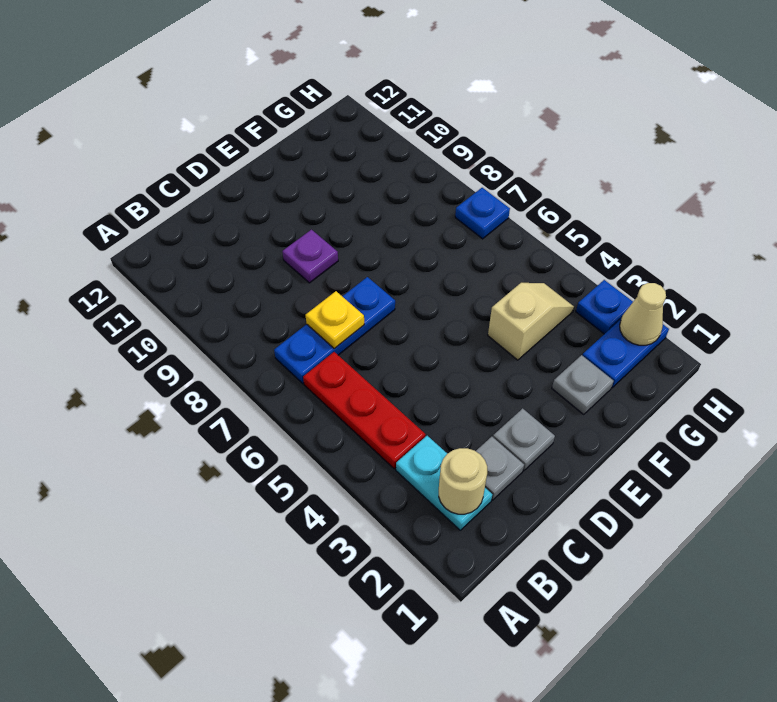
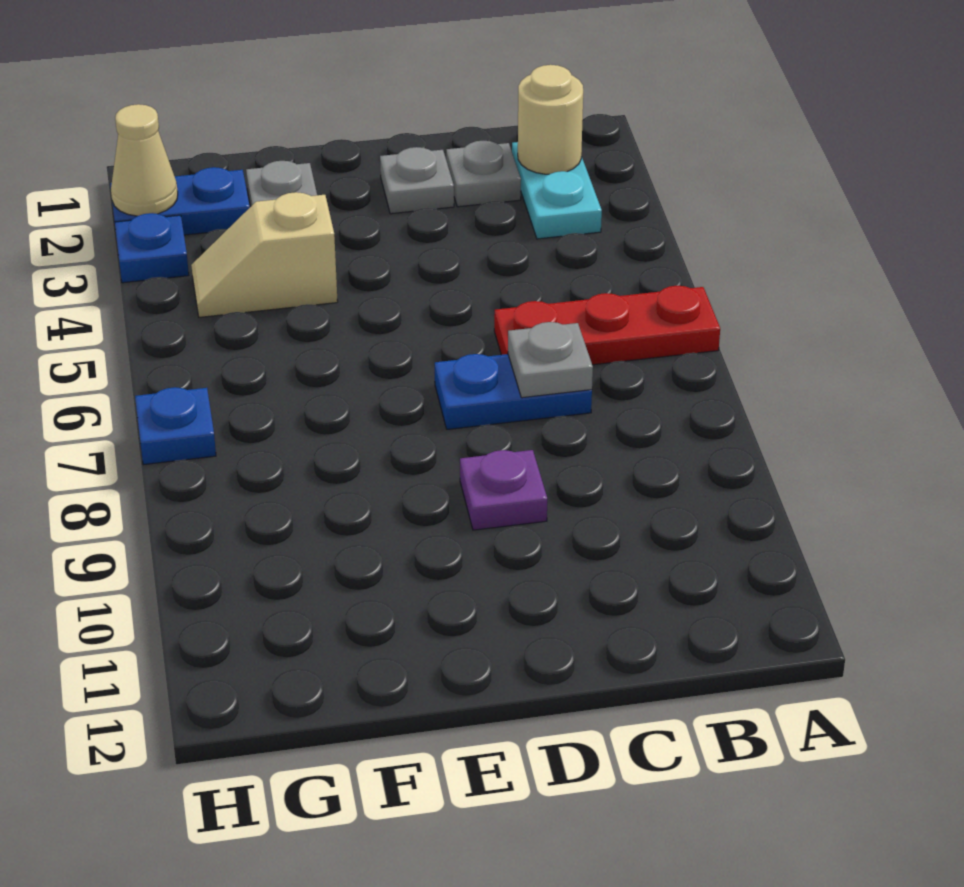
red plate B4:B6 level 1 -> red plate A6:C6 level 1
blue plate B7:D7 level 1 -> blue plate C7:D7 level 1
yellow plate C7 level 2 -> grey plate C7 level 2

